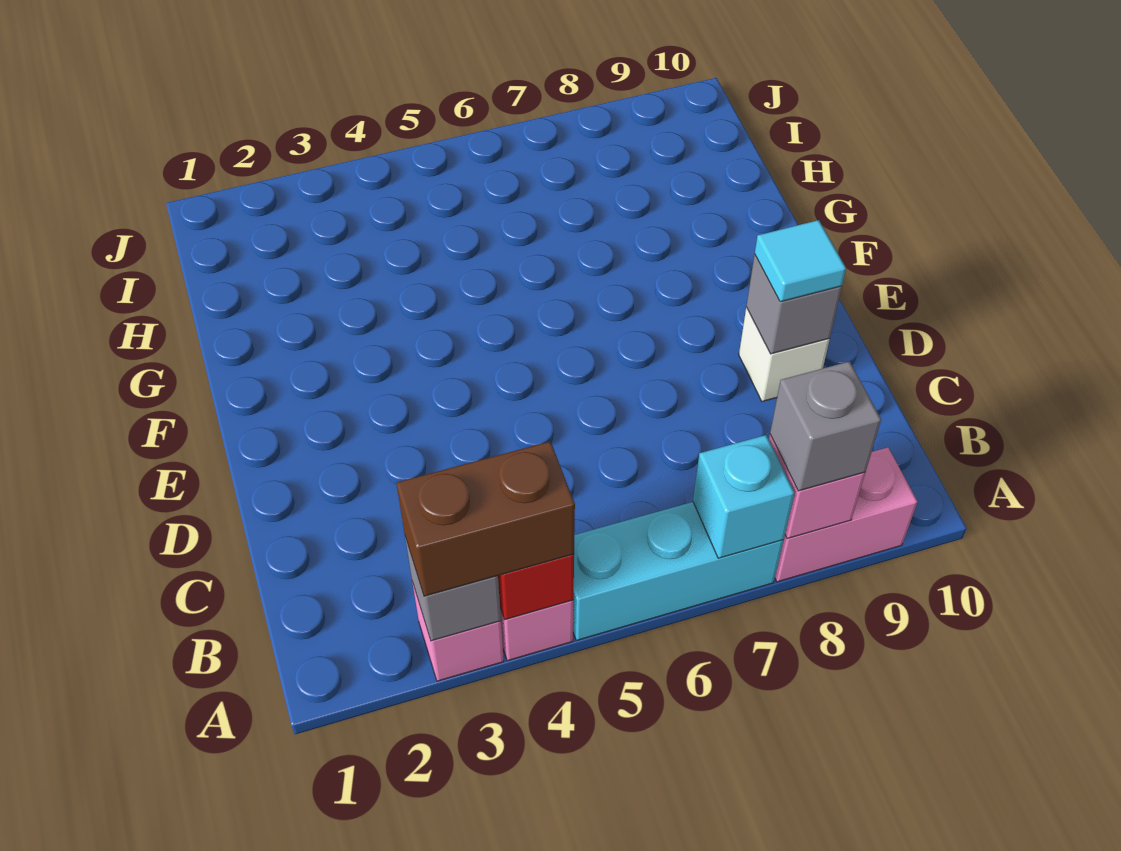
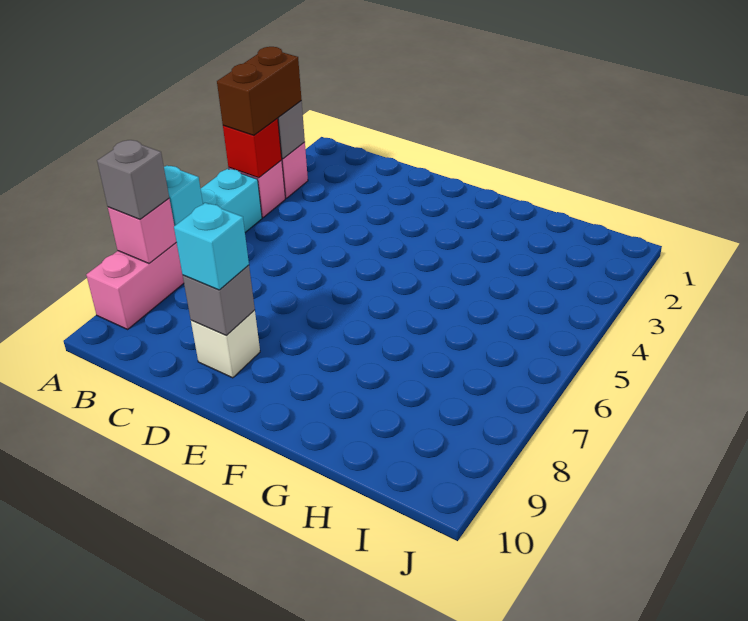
cyan tile D9 level 3 -> cyan brick D9 level 3

